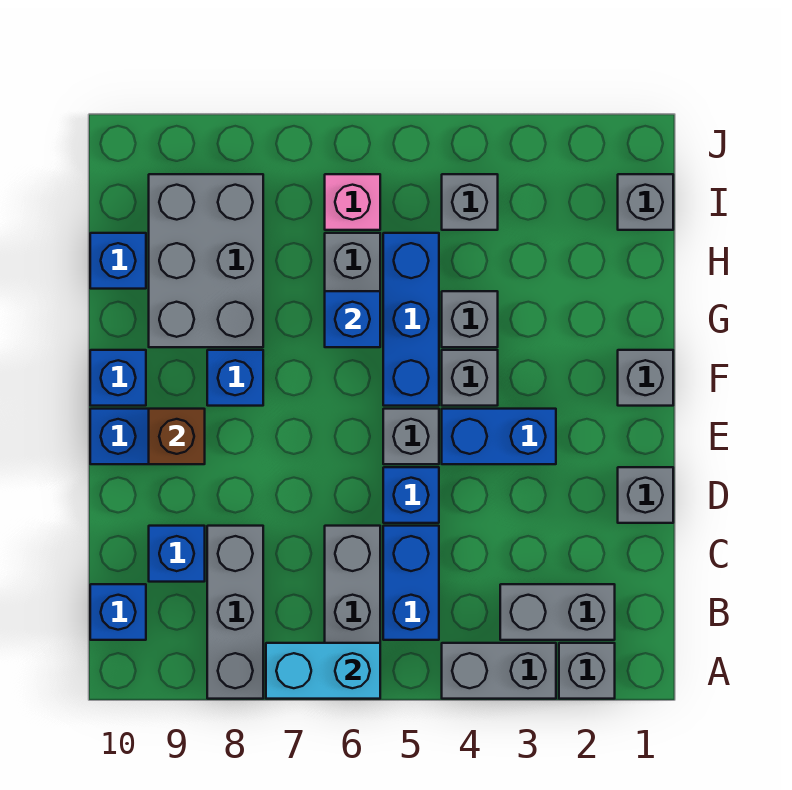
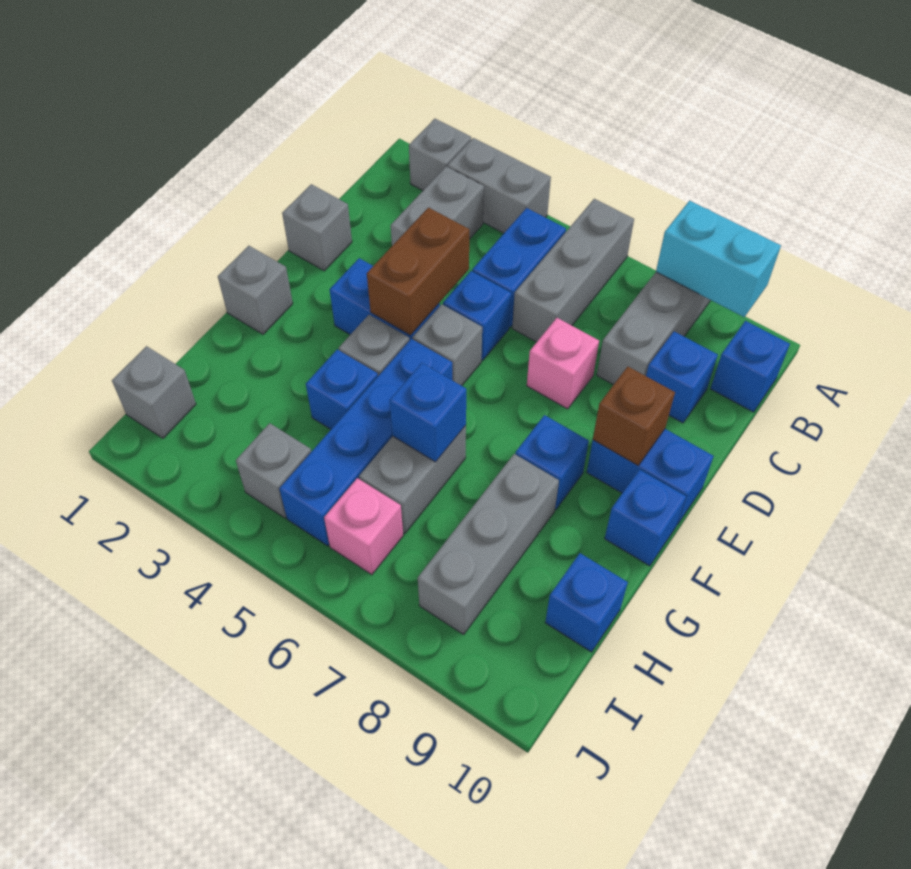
cyan brick A6:A7 level 2 -> cyan brick A8:A9 level 2
grey brick B2:B3 level 1 -> grey brick B3:C3 level 1
none -> brown brick D4:E4 level 2
none -> pink brick D7 level 1
blue brick F5:H5 level 1 -> blue brick F5:I5 level 1
grey brick G4 level 1 -> blue brick G4 level 1
grey brick G8:I9 level 1 -> grey brick G8:I8 level 1

